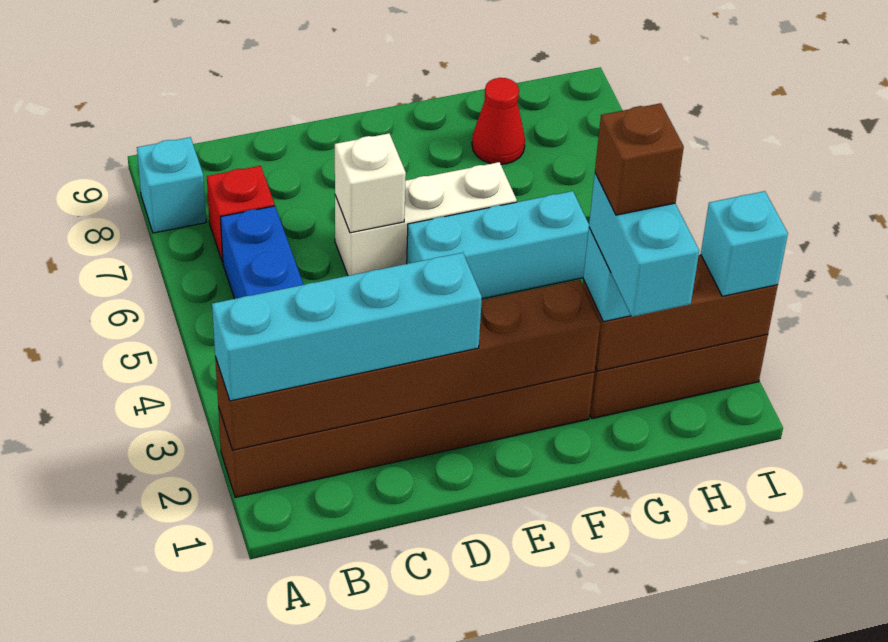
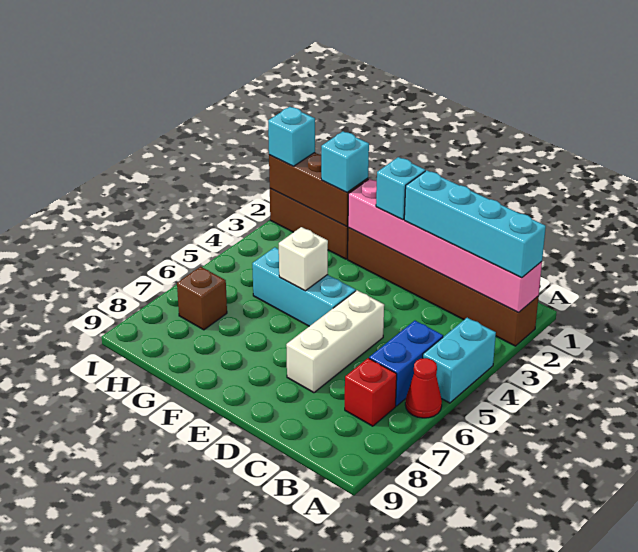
brown brick A2:F2 level 2 -> pink brick A2:F2 level 2
cyan brick A8 level 1 -> cyan brick E2 level 3
white brick D6:F6 level 1 -> white brick D5:D7 level 1
white brick D6 level 2 -> white brick F5 level 2
cyan brick G1:G2 level 4 -> cyan brick A4:A5 level 1
brown brick G2 level 5 -> brown brick H7 level 1
red cone G8 level 1 -> red cone A6 level 1

